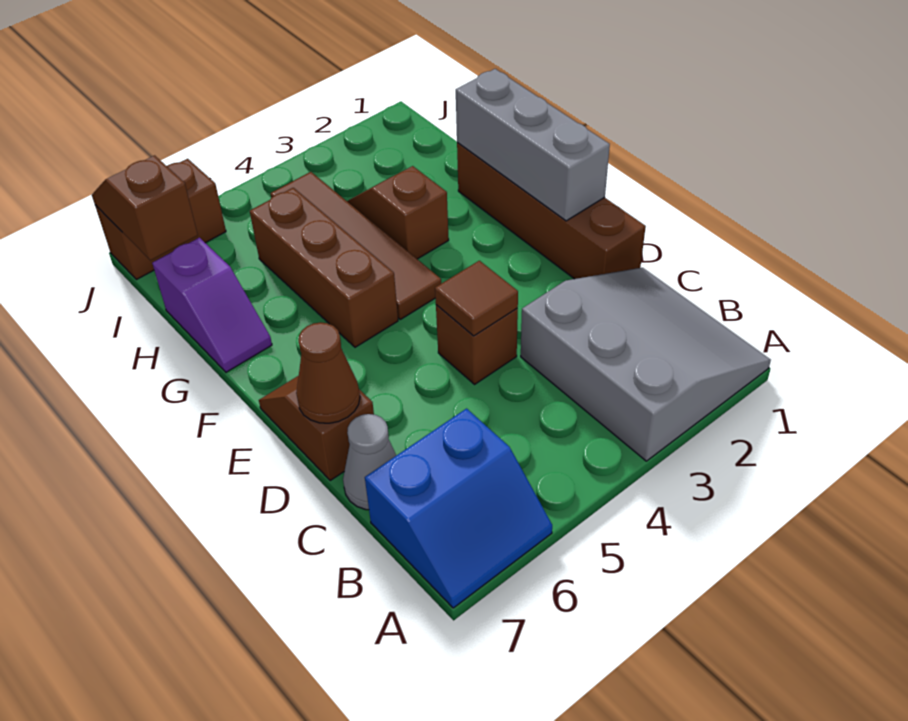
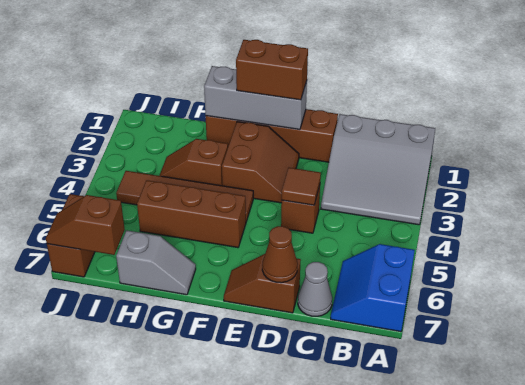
grey slope A1:C3 level 1 top 3 -> grey slope A1:C3 level 1 top 1
blue slope A6:B7 level 1 top B -> blue slope A6:B7 level 1 top A
none -> brown brick E1:F1 level 3
none -> brown slope E2:F3 level 1 top F
purple slope G7:H7 level 1 top H -> grey slope G7:H7 level 1 top H

